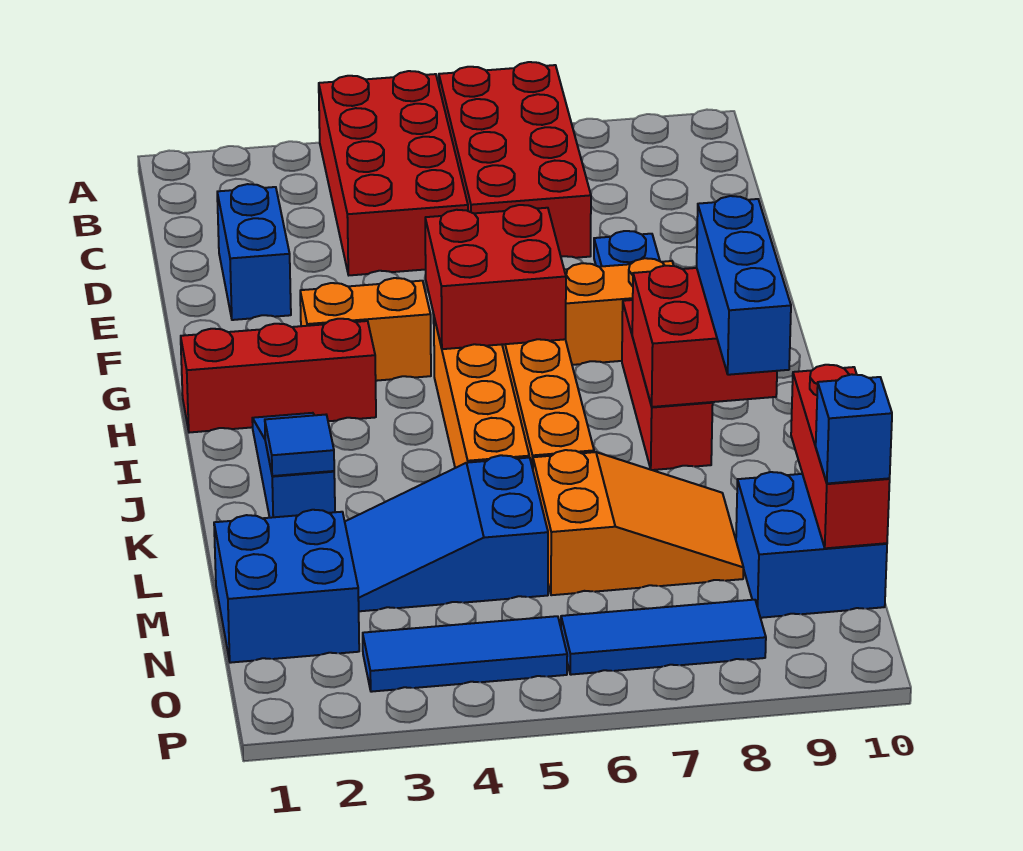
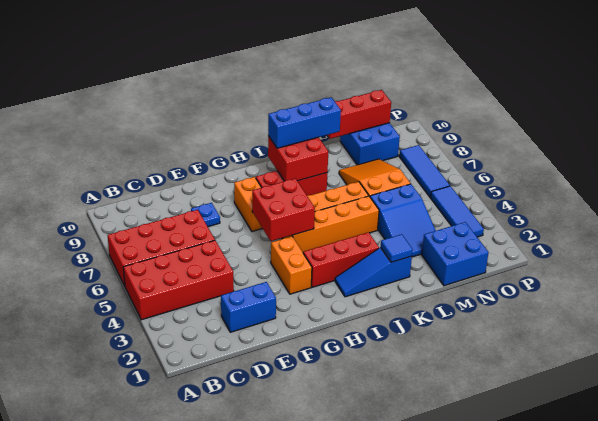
red brick H1:H3 level 1 -> red brick H3:J3 level 1
blue brick N10 level 3 -> none

